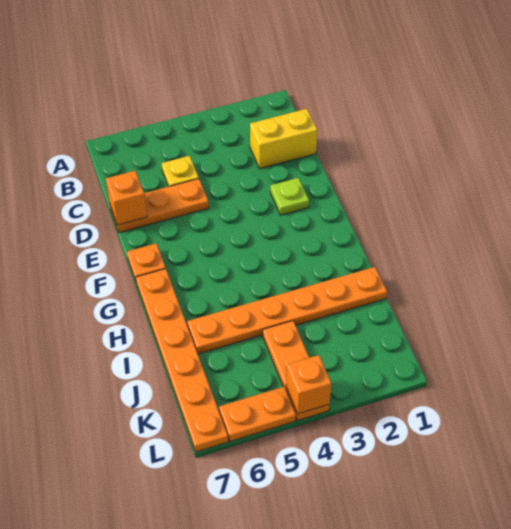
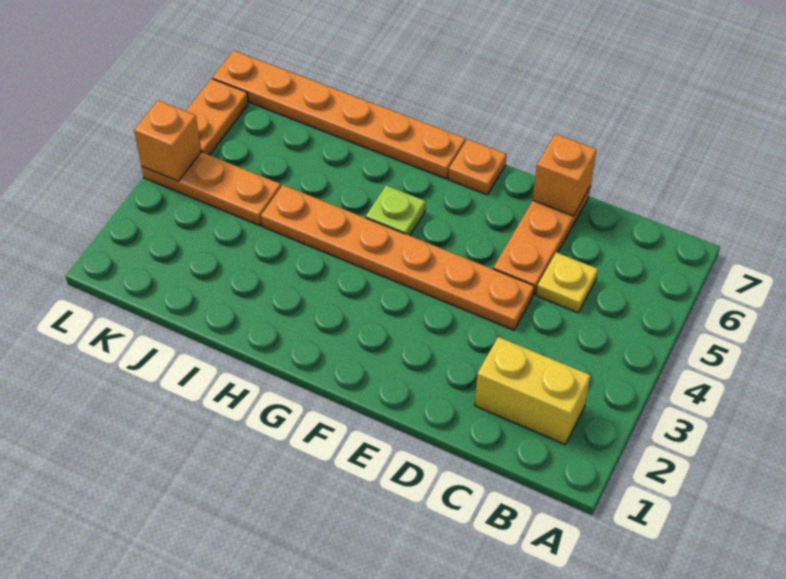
yellow brick C1:C2 level 1 -> yellow brick B2:C2 level 1
lime plate E2 level 1 -> lime plate G5 level 1
orange plate I1:I6 level 1 -> orange plate D4:I4 level 1

